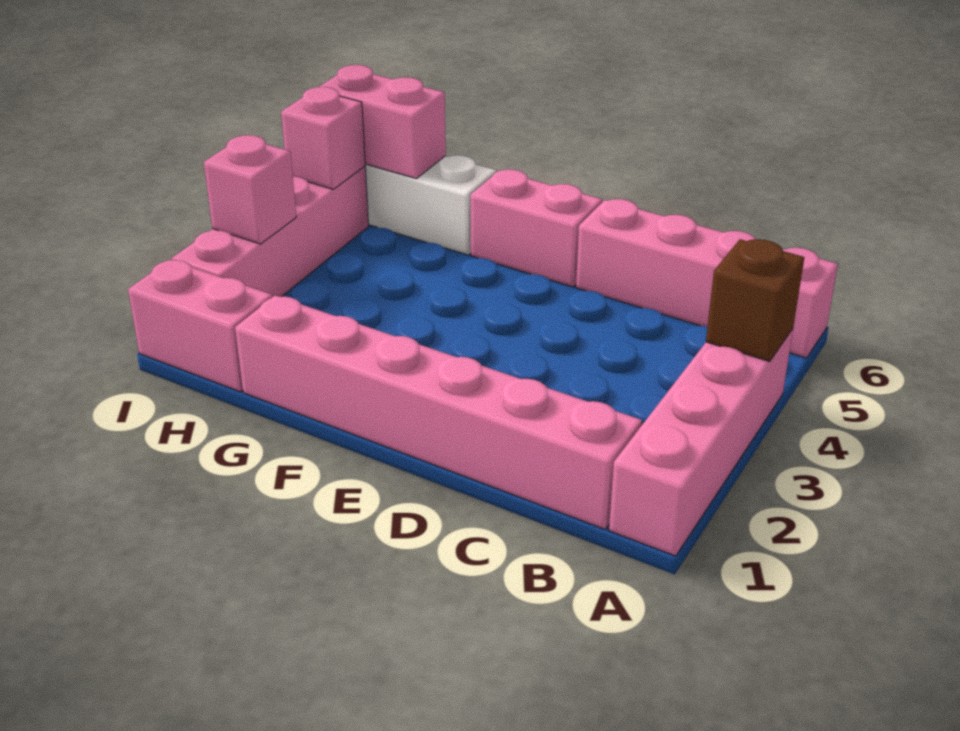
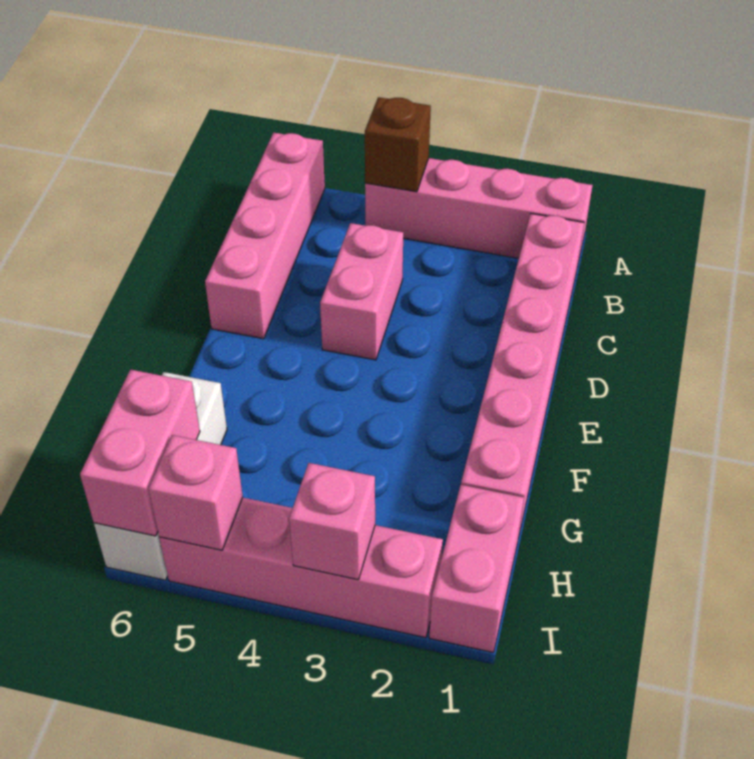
pink brick E6:F6 level 1 -> pink brick C4:D4 level 1

